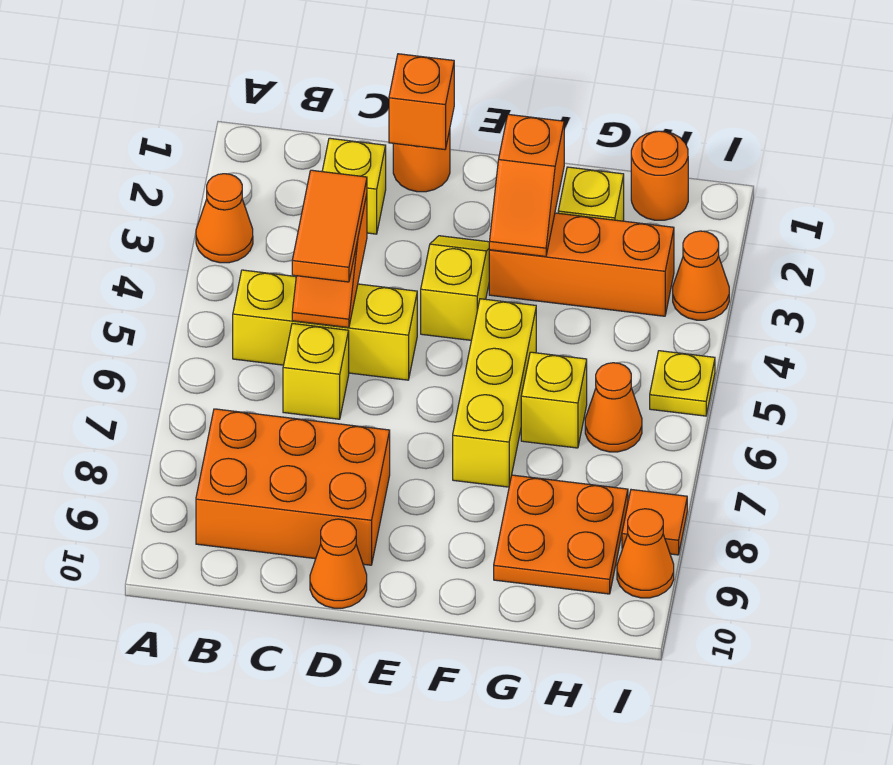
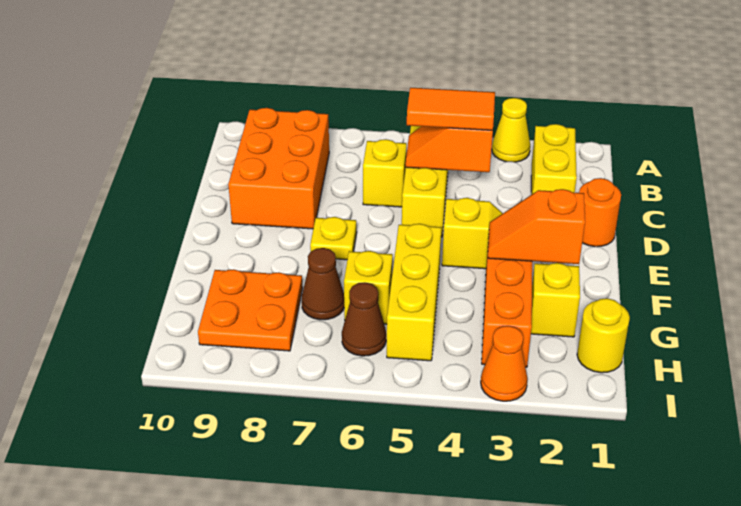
orange cone A3 level 1 -> yellow cone A3 level 1
yellow brick C2 level 1 -> yellow brick B2:C2 level 1
orange brick D1 level 2 -> none
orange cone D10 level 1 -> none
yellow brick F5:F7 level 1 -> yellow brick F5:H5 level 1
none -> brown cone G7 level 1
orange round brick H1 level 1 -> yellow round brick H1 level 1
orange cone H6 level 1 -> brown cone H6 level 1
yellow plate I5 level 1 -> yellow plate E7 level 1
orange tile I8 level 1 -> none
orange cone I9 level 1 -> none

